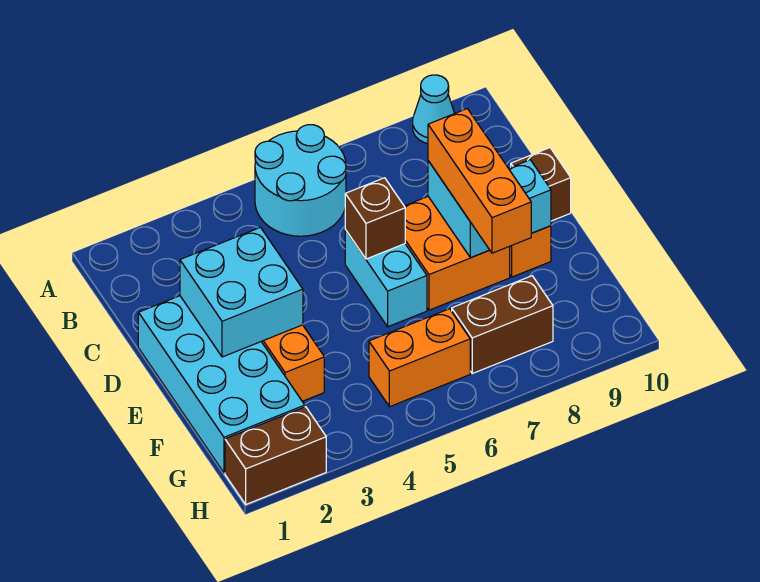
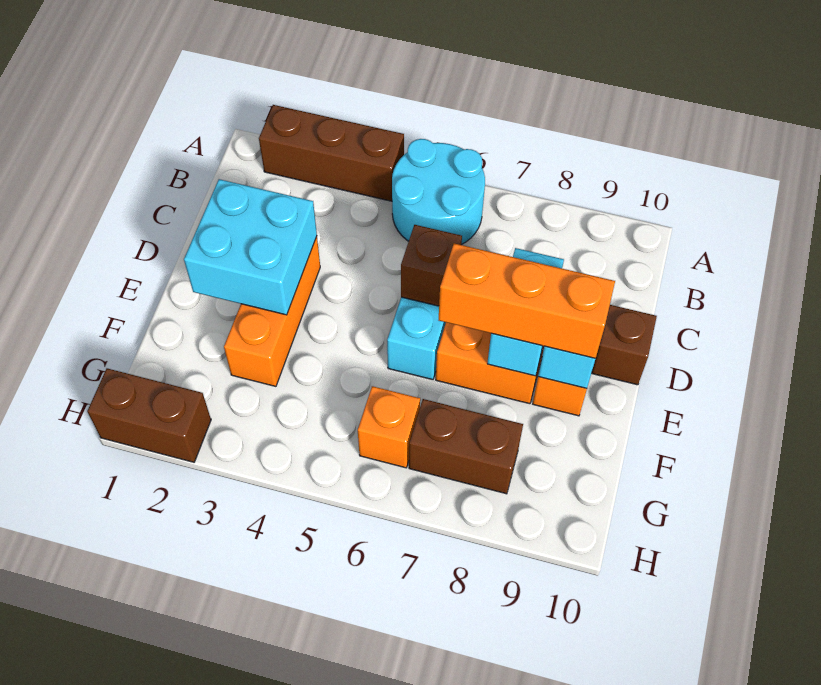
none -> brown brick A2:A4 level 1
cyan cone A9 level 1 -> none
cyan brick D1:G2 level 1 -> none
orange brick D8:F8 level 3 -> orange brick E7:E9 level 3
orange brick G5:G6 level 1 -> orange brick G6 level 1

